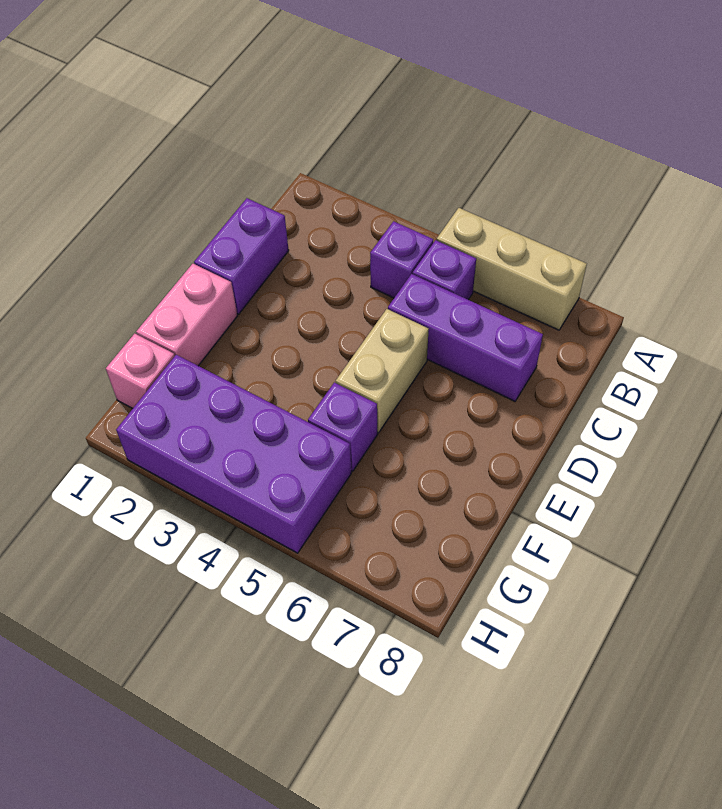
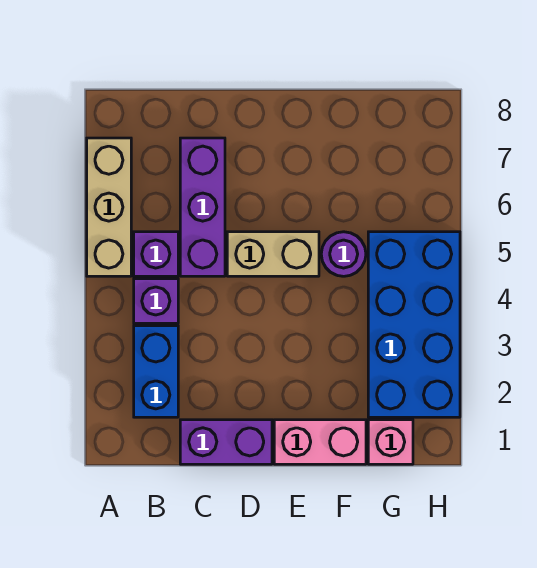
none -> blue brick B2:B3 level 1
purple brick F5 level 1 -> purple round brick F5 level 1
purple brick G2:H5 level 1 -> blue brick G2:H5 level 1

